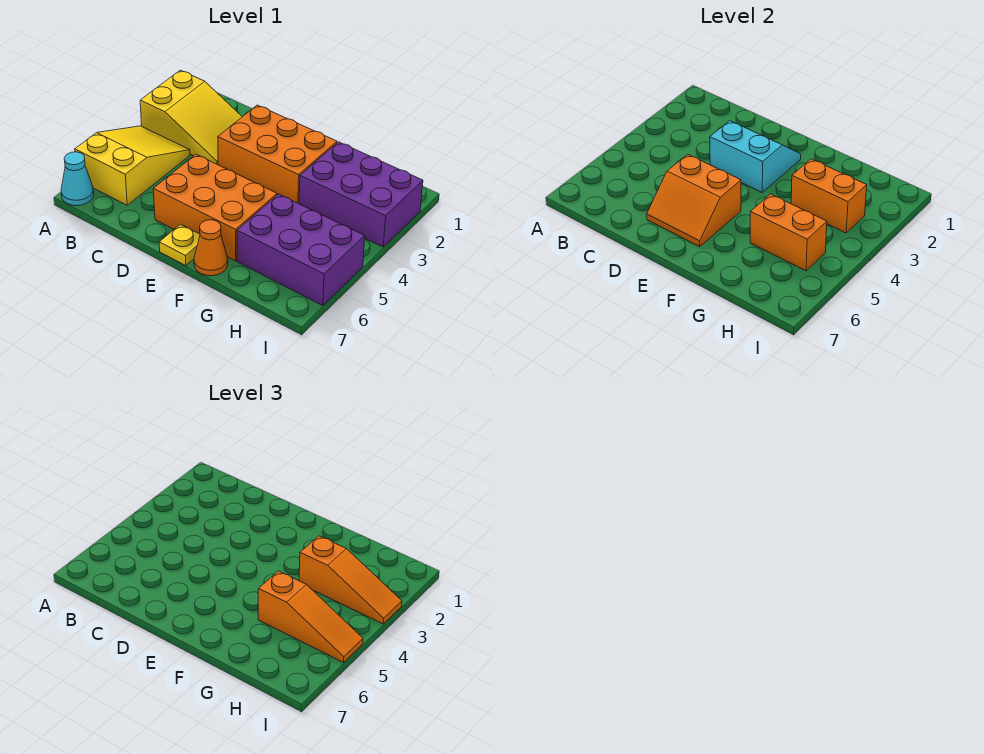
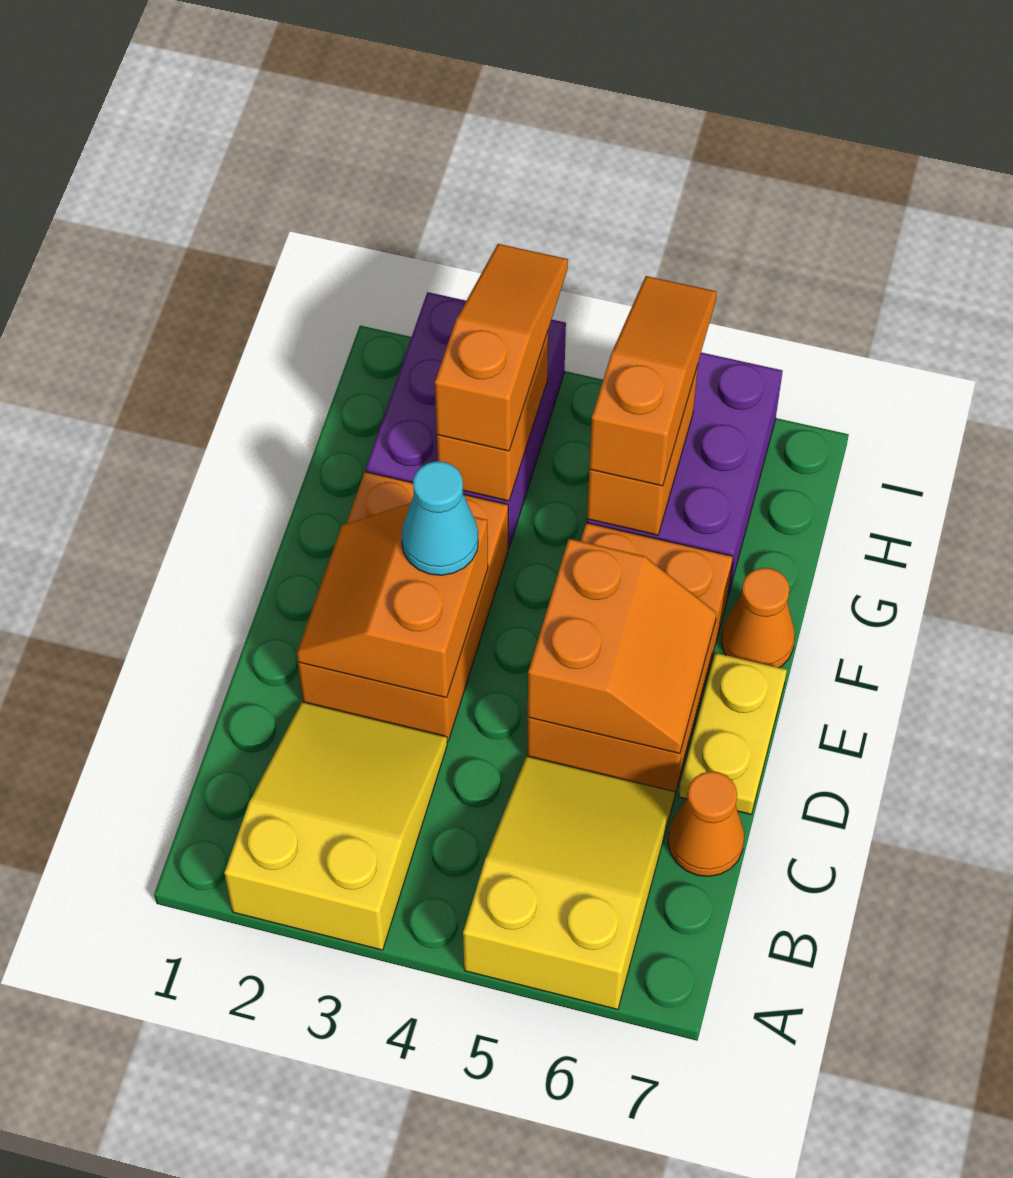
yellow slope A4:B6 level 1 top 6 -> yellow slope A5:C6 level 1 top A
cyan cone A7 level 1 -> cyan cone E3 level 3
none -> orange cone C7 level 1
cyan slope D2:E3 level 2 top 3 -> orange slope D2:E3 level 2 top 3
yellow plate E7 level 1 -> yellow plate D7:E7 level 1

